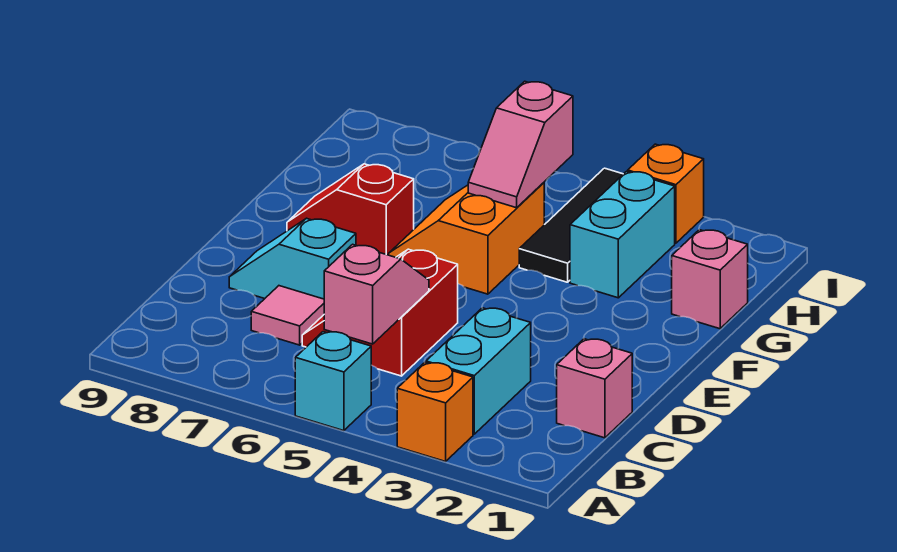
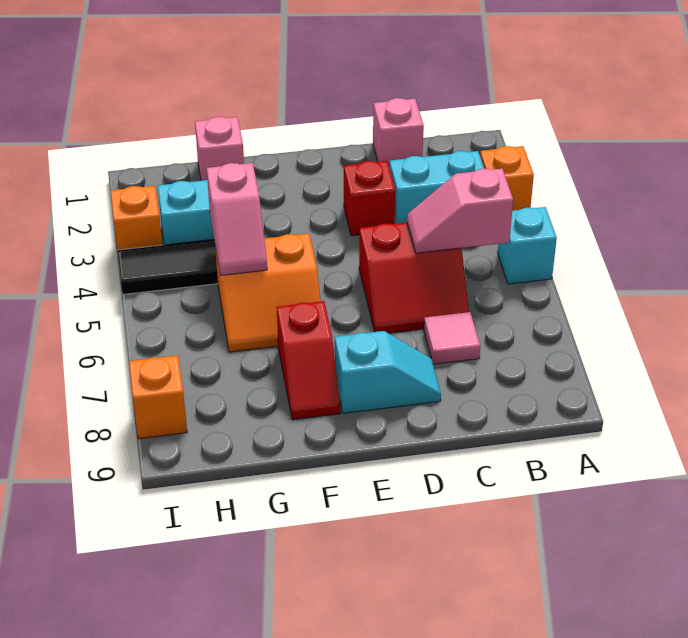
none -> red brick D3 level 1
cyan slope D7:D8 level 1 top 7 -> cyan slope D8:E8 level 1 top E
pink slope G5:H5 level 2 top H -> pink slope G4:G5 level 2 top 4
none -> orange brick I8 level 1

